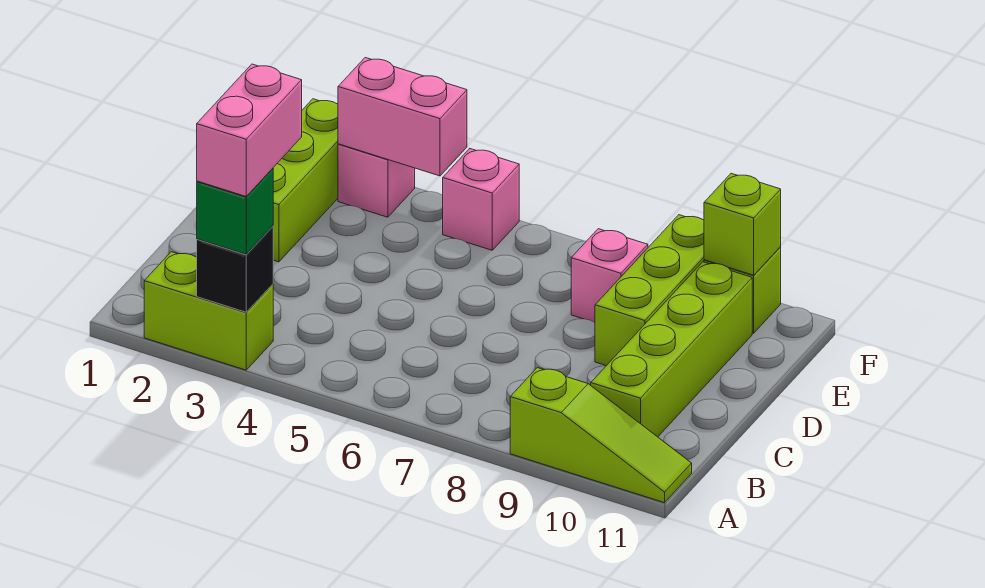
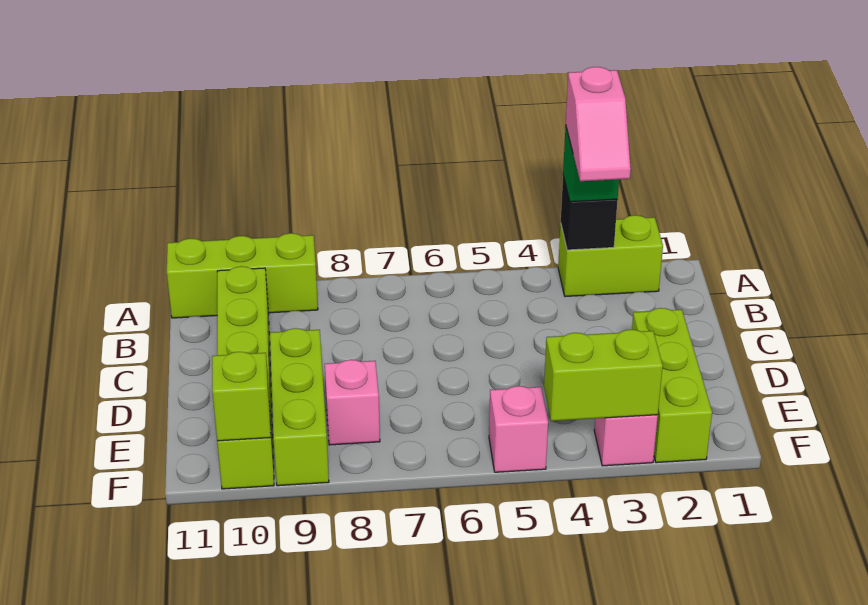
pink brick A3:B3 level 4 -> pink slope A3:B3 level 4 top A
lime slope A9:A11 level 1 top 9 -> lime brick A9:A11 level 1
pink brick F3:F4 level 2 -> lime brick F3:F4 level 2

